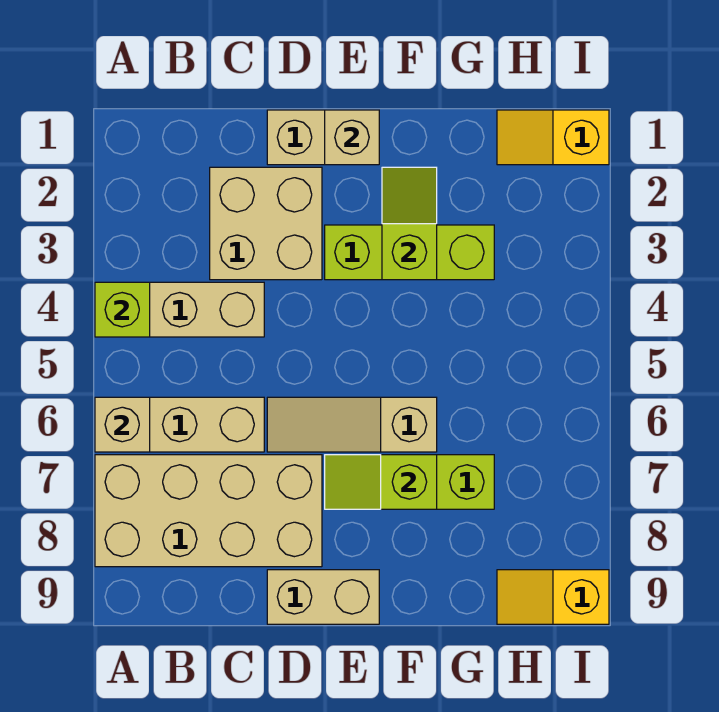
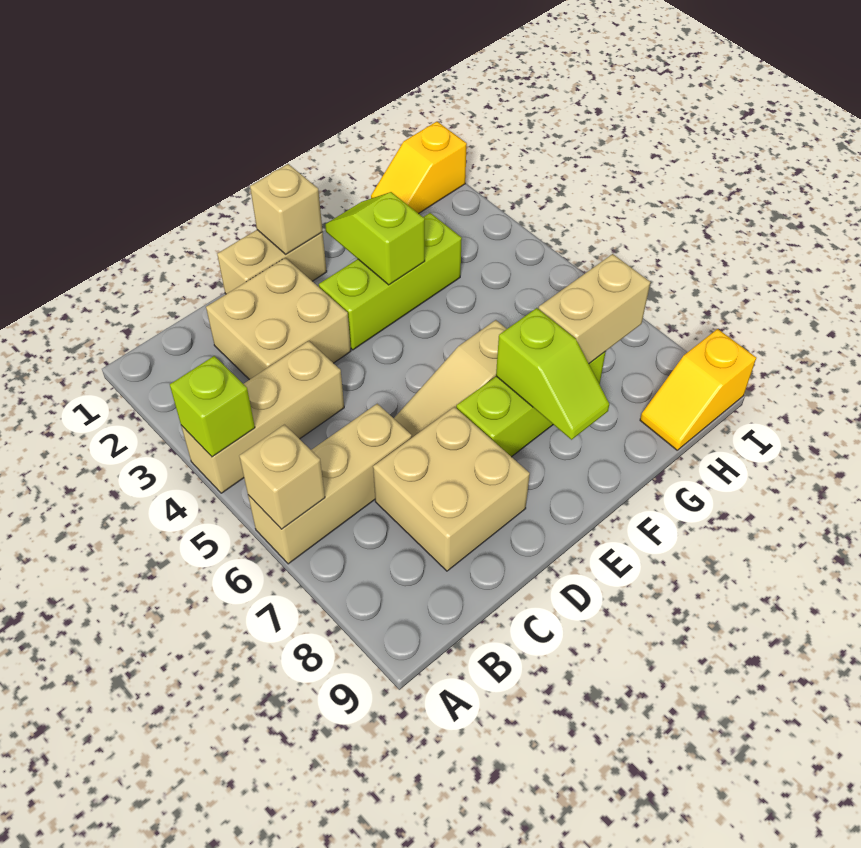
tan brick A7:D8 level 1 -> tan brick C7:D8 level 1
tan brick D9:E9 level 1 -> tan brick G7:H7 level 2
lime slope E7:F7 level 2 top F -> lime slope F7:F8 level 2 top 7

